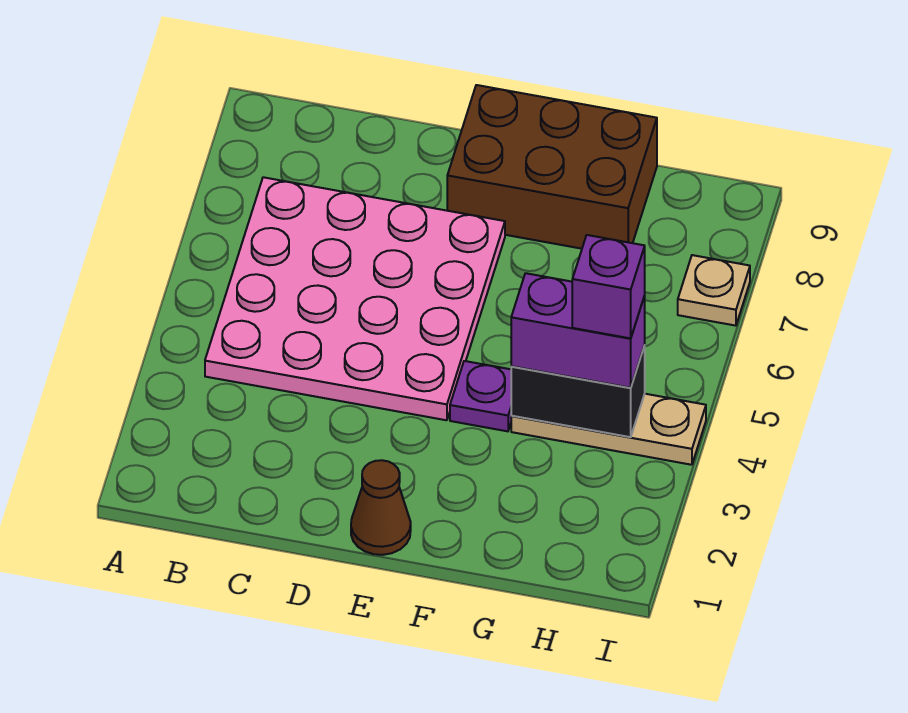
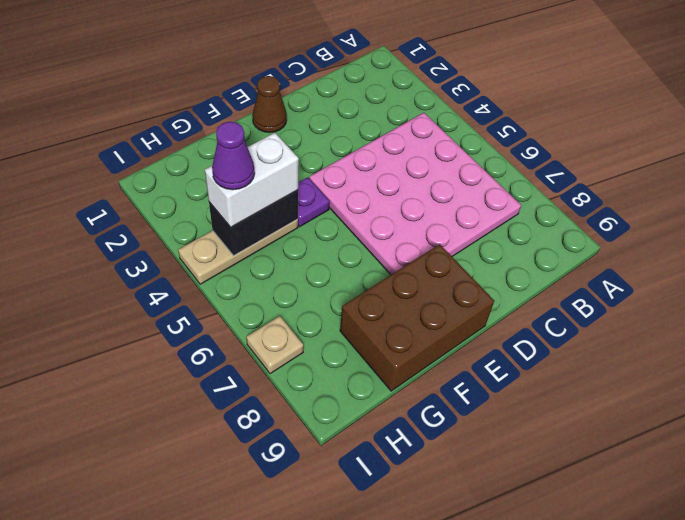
purple brick G4:H4 level 3 -> white brick G4:H4 level 3
purple brick H4 level 4 -> purple cone H4 level 4

